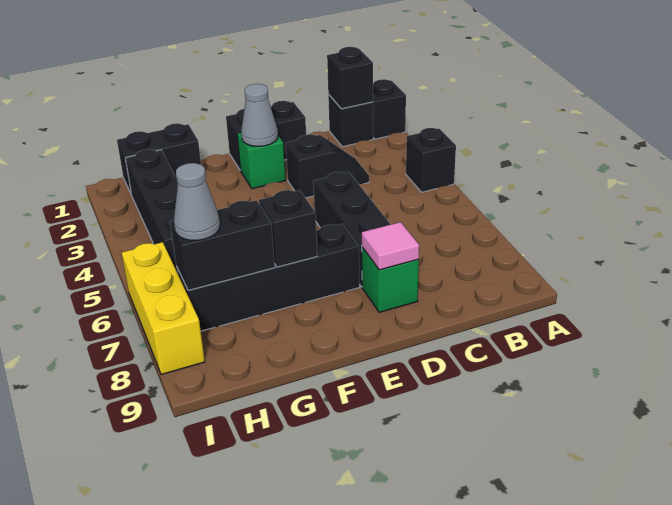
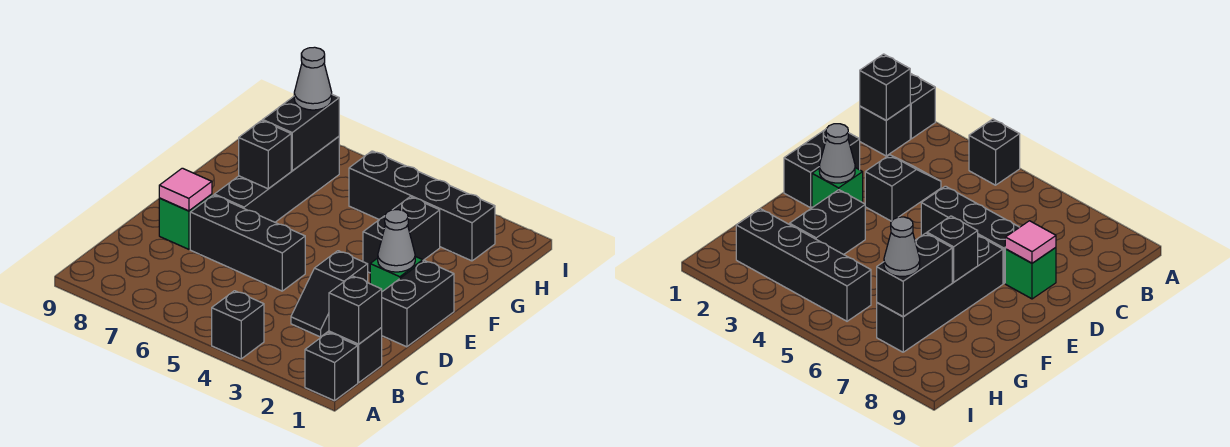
black brick G1:H1 level 1 -> black brick F3:G3 level 1
yellow brick I6:I8 level 1 -> none

